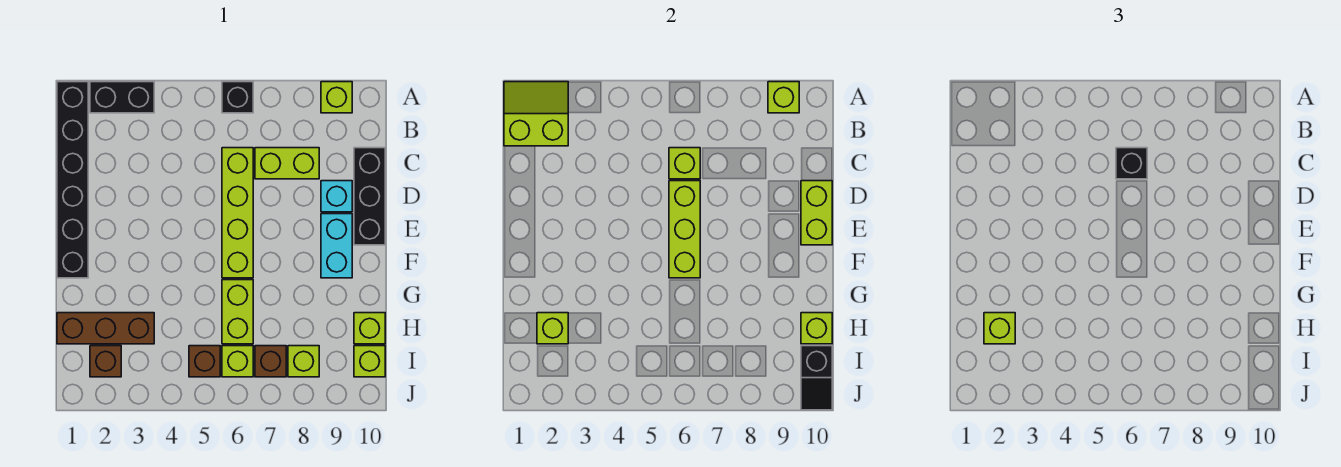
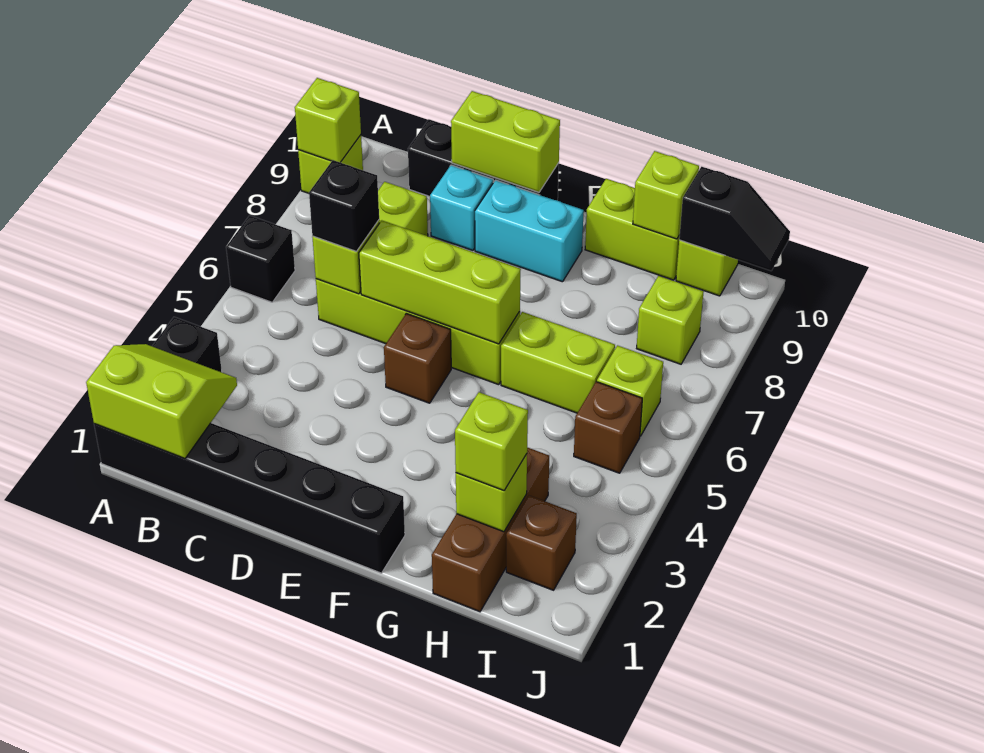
lime slope A1:B2 level 2 top B -> lime slope A1:B2 level 2 top 1
lime brick H10 level 1 -> lime brick G10:H10 level 1
brown brick I7 level 1 -> brown brick E5 level 1

